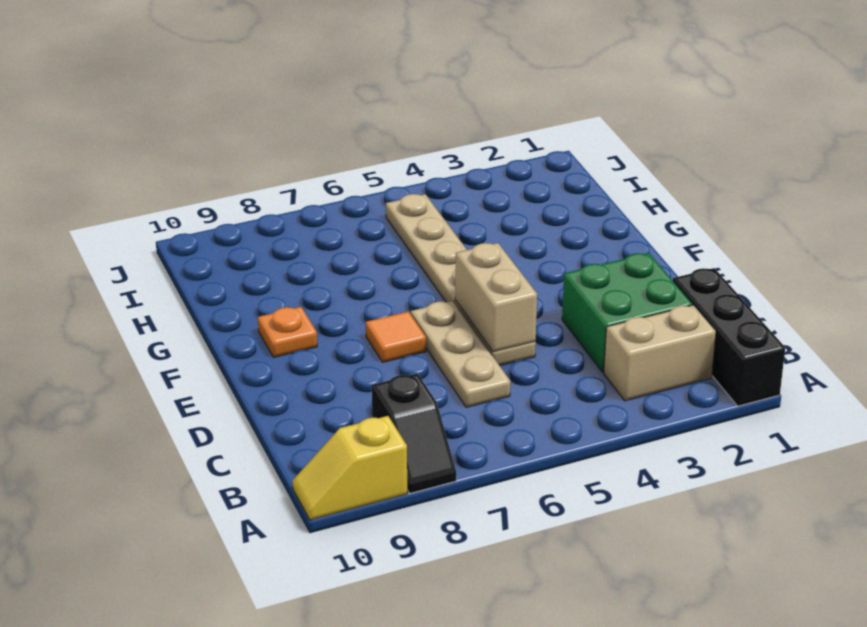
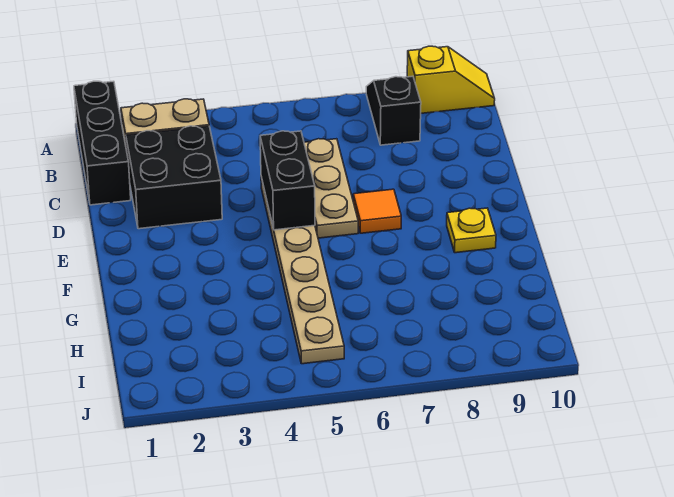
green brick C2:D3 level 1 -> black brick C2:D3 level 1
tan brick D5:E5 level 2 -> black brick D5:E5 level 2
orange plate F9 level 1 -> yellow plate F9 level 1

